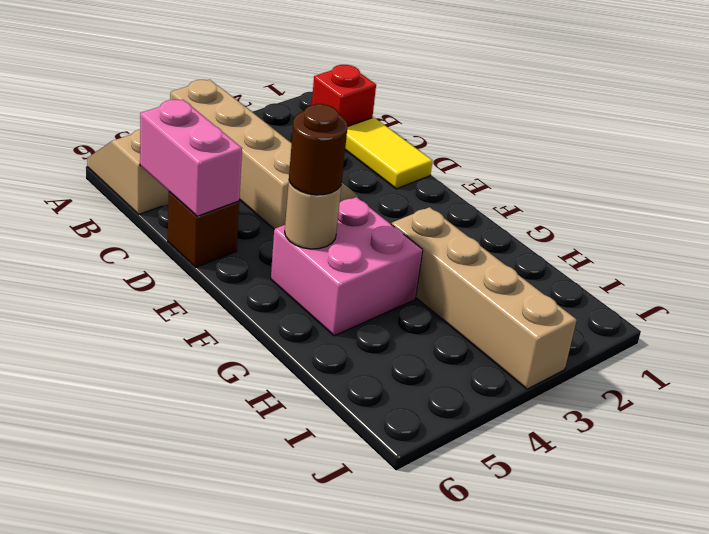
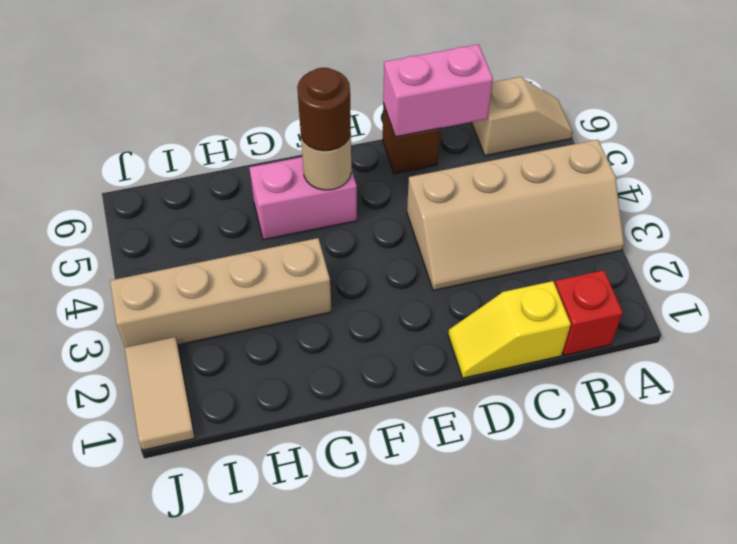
yellow tile C1:D1 level 1 -> yellow slope C1:D1 level 1 top C
pink brick F4:G5 level 1 -> pink brick F5:G5 level 1
none -> tan tile J1:J2 level 1

